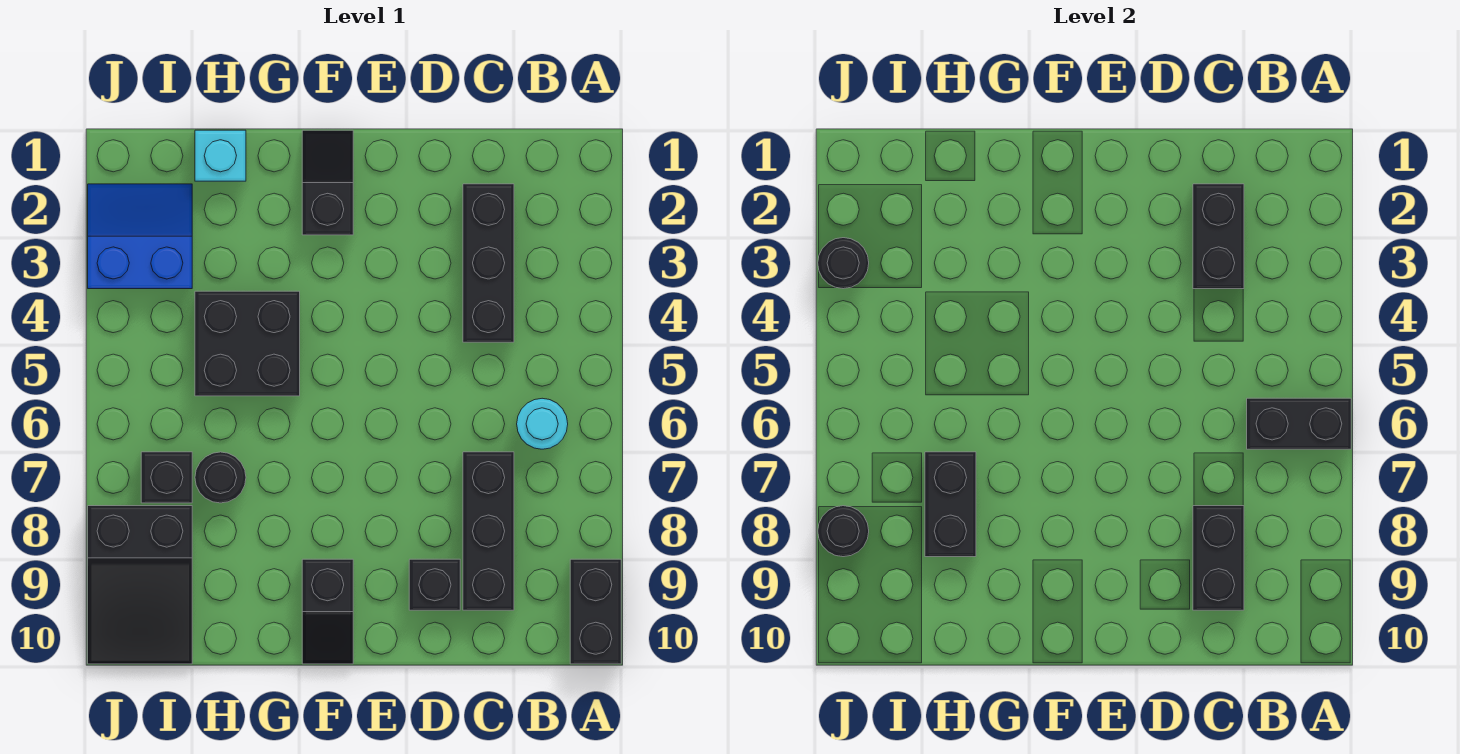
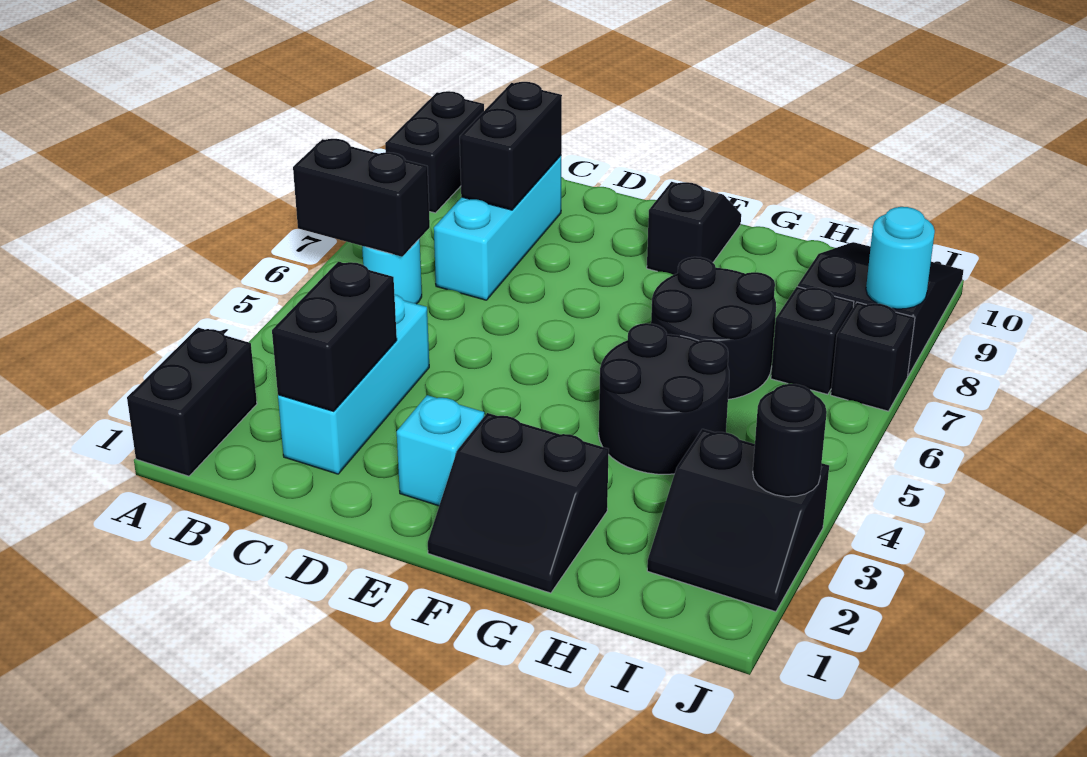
black brick C2:C4 level 1 -> cyan brick C2:C4 level 1
black brick C7:C9 level 1 -> cyan brick C7:C9 level 1
black brick D9 level 1 -> black brick J7 level 1
black slope F1:F2 level 1 top 2 -> black slope F1:G2 level 1 top 2
black brick G4:H5 level 1 -> black round brick G4:H5 level 1
cyan brick H1 level 1 -> cyan brick E2 level 1
black round brick H7 level 1 -> black round brick G6:H7 level 1
black brick H7:H8 level 2 -> black brick A1:A2 level 1
blue slope I2:J3 level 1 top 3 -> black slope I2:J3 level 1 top 3
black round brick J8 level 2 -> cyan round brick J8 level 2

